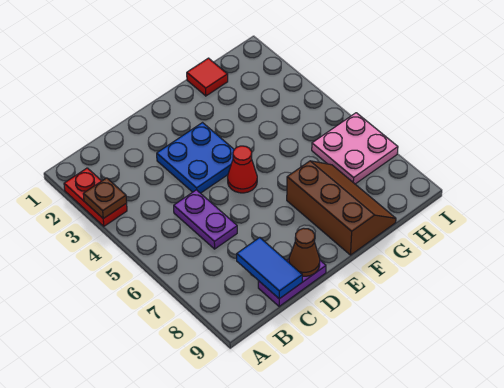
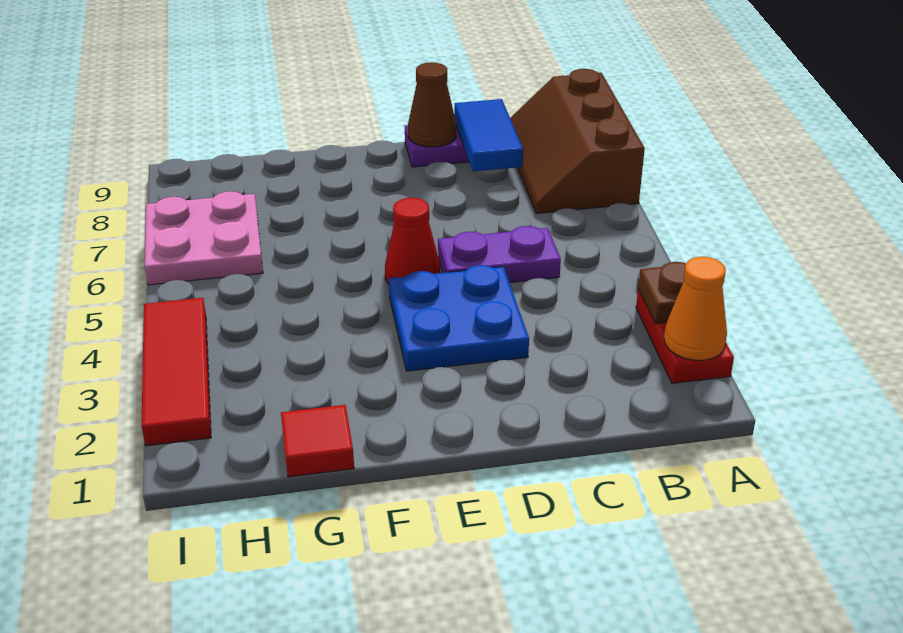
none -> orange cone A2 level 2
purple plate C5:C6 level 1 -> purple plate C5:D5 level 1
brown slope F7:G9 level 1 top F -> brown slope A7:B9 level 1 top A
none -> red tile I2:I4 level 1

